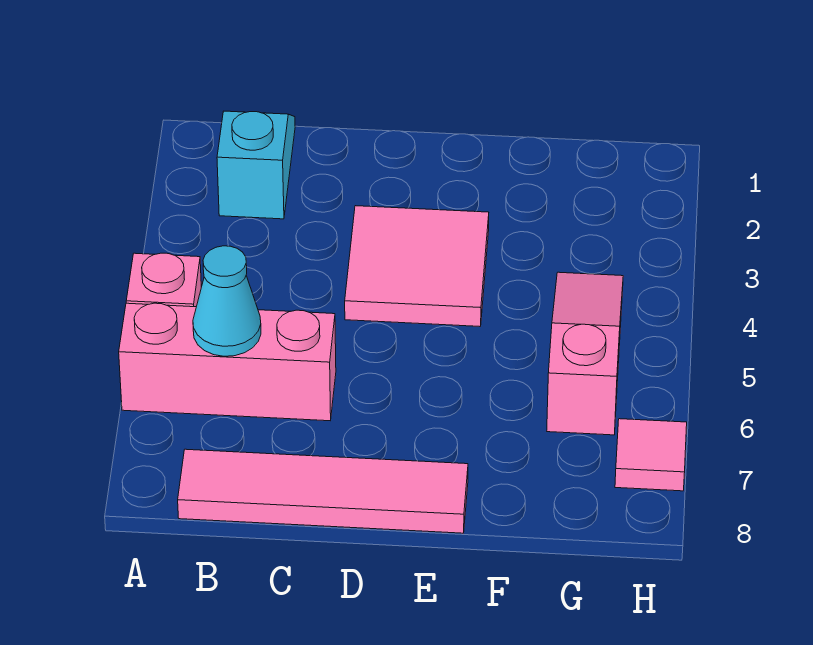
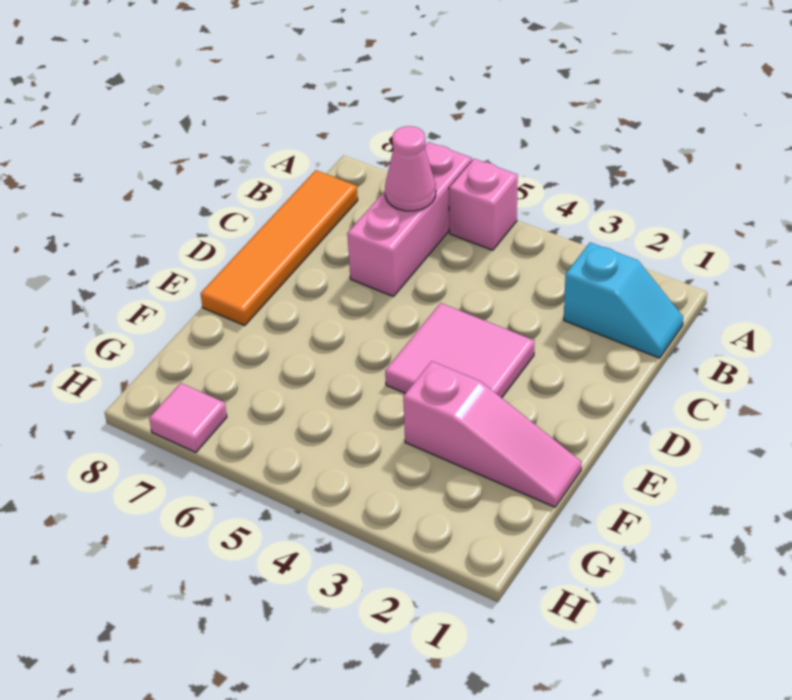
cyan cone B6 level 2 -> pink cone B6 level 2
pink tile B8:E8 level 1 -> orange tile B8:E8 level 1
pink slope G4:G6 level 1 top 6 -> pink slope F1:F3 level 1 top 3

